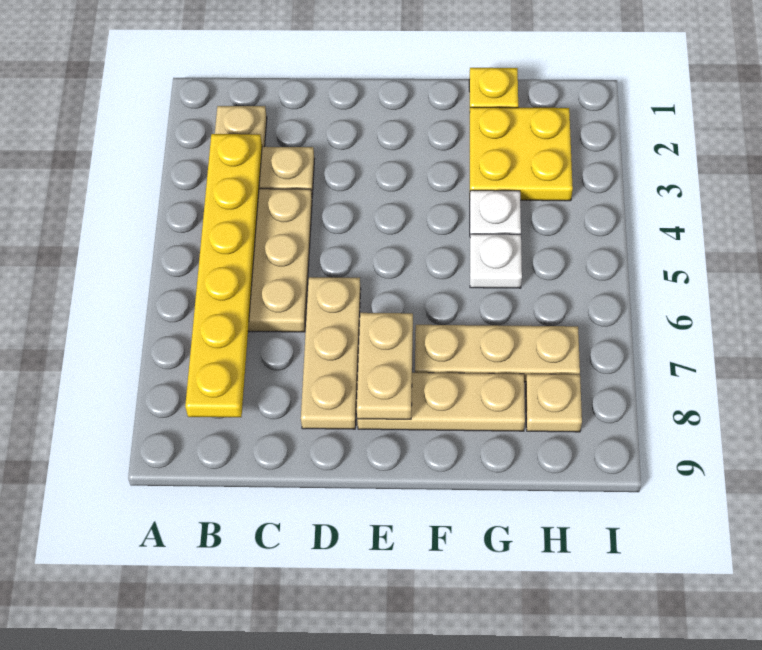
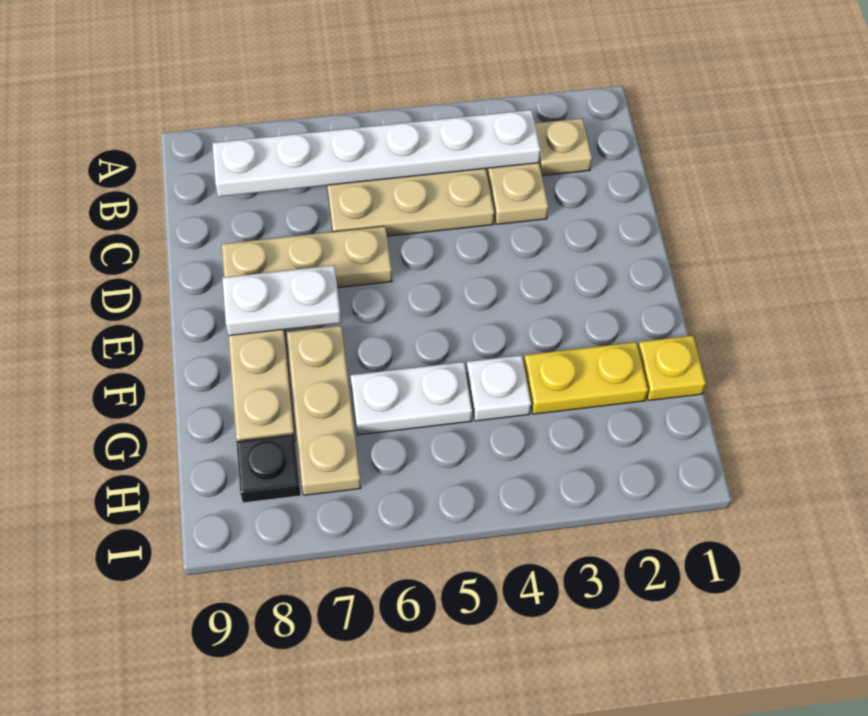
yellow plate B3:B8 level 2 -> white plate B3:B8 level 2
tan plate E7:E8 level 2 -> white plate E7:E8 level 2
yellow plate G2:H3 level 1 -> yellow plate G2:G3 level 1
white plate G5 level 1 -> white plate G5:G6 level 1
tan plate H8 level 1 -> black plate H8 level 1

